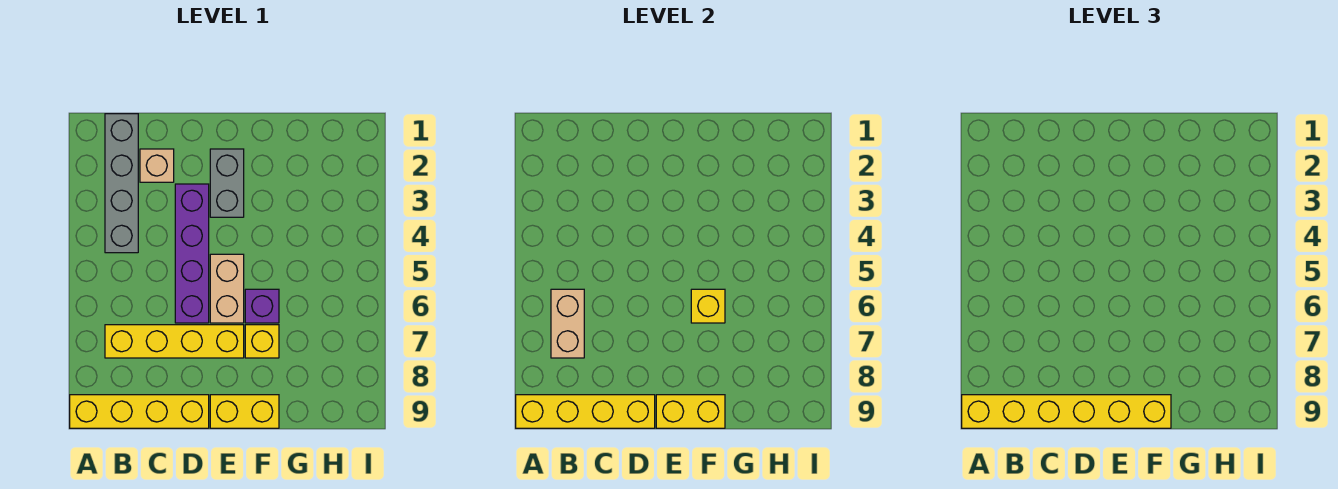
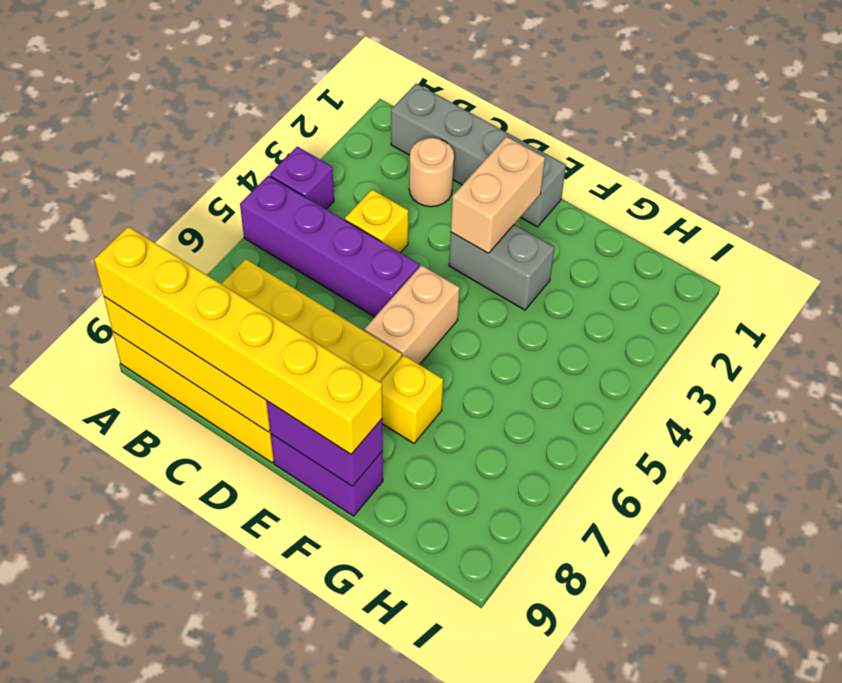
grey brick B1:B4 level 1 -> grey brick B1:E1 level 1
tan brick B6:B7 level 2 -> tan brick E2:E3 level 2
tan brick C2 level 1 -> tan round brick C2 level 1
purple brick D3:D6 level 1 -> purple brick A5:D5 level 1
grey brick E2:E3 level 1 -> grey brick E3:F3 level 1
yellow brick E9:F9 level 1 -> purple brick E9:F9 level 1
yellow brick E9:F9 level 2 -> purple brick E9:F9 level 2
purple brick F6 level 1 -> purple brick A4 level 1
yellow brick F6 level 2 -> yellow brick C4 level 1

